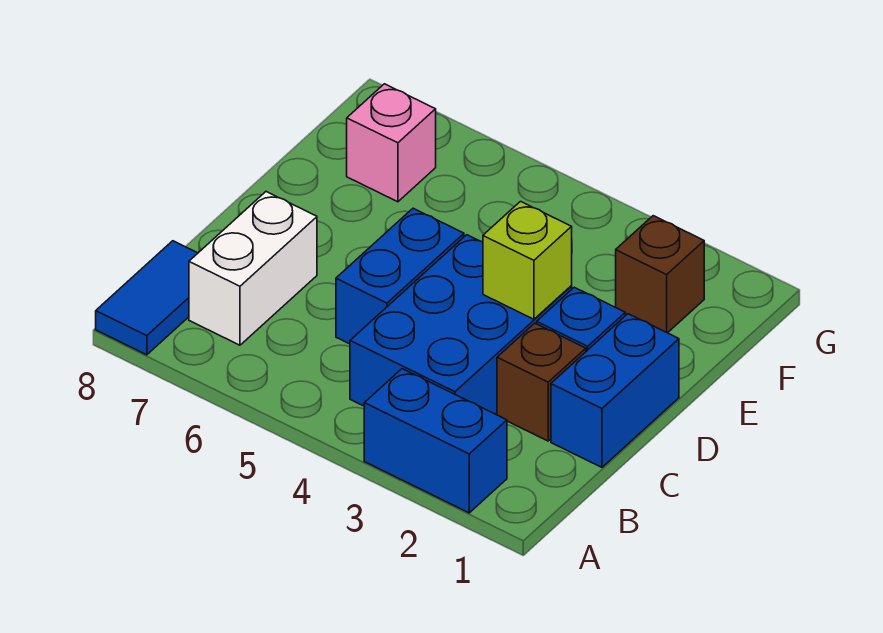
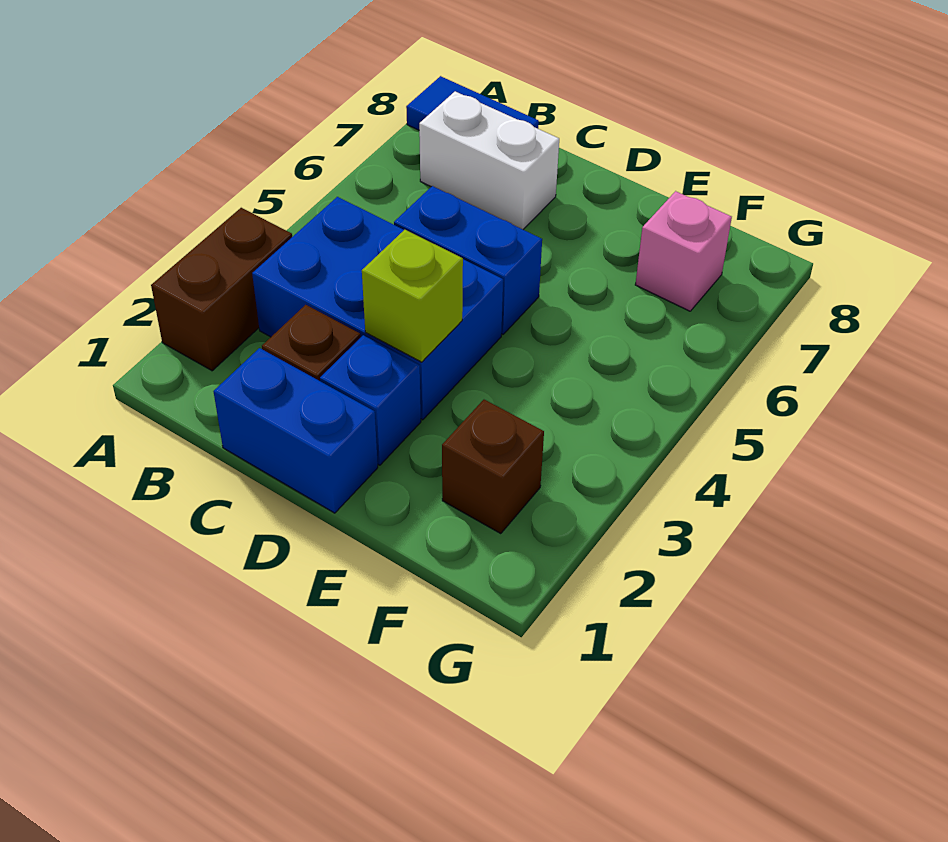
blue brick A2:A3 level 1 -> brown brick A2:A3 level 1

